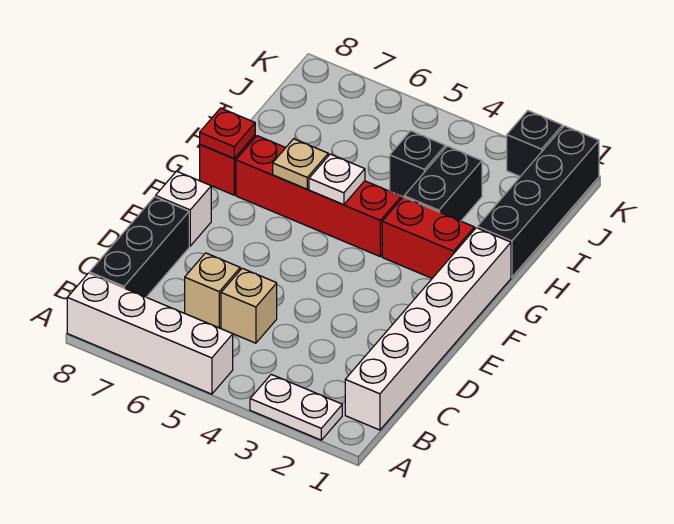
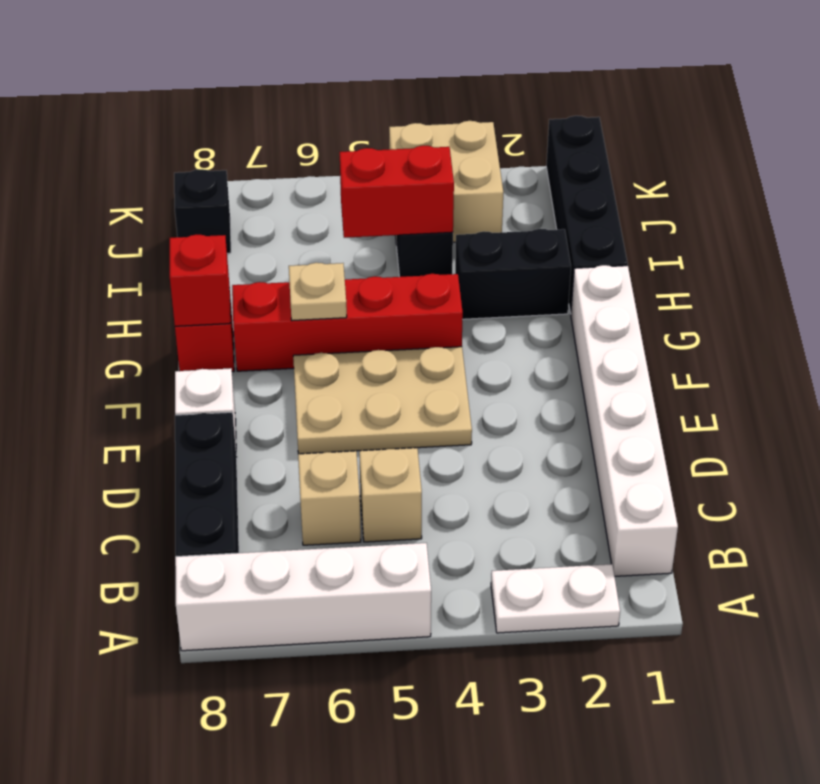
none -> tan plate E4:F6 level 1
red brick G2:G3 level 1 -> red brick I4:I5 level 2
white plate G5 level 2 -> none
red plate G8 level 2 -> red brick G8 level 2
black brick H3:I3 level 1 -> black brick H2:H3 level 1
none -> tan brick J3:K4 level 1
black brick K2 level 1 -> black brick J8 level 1

